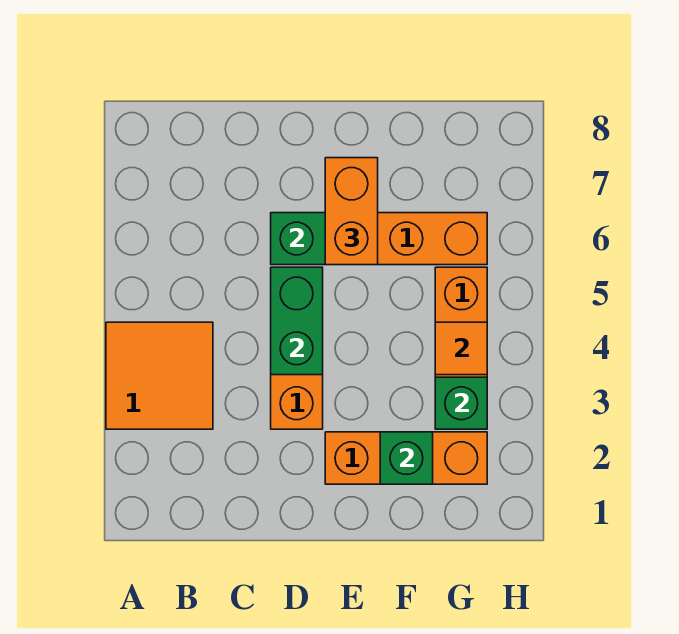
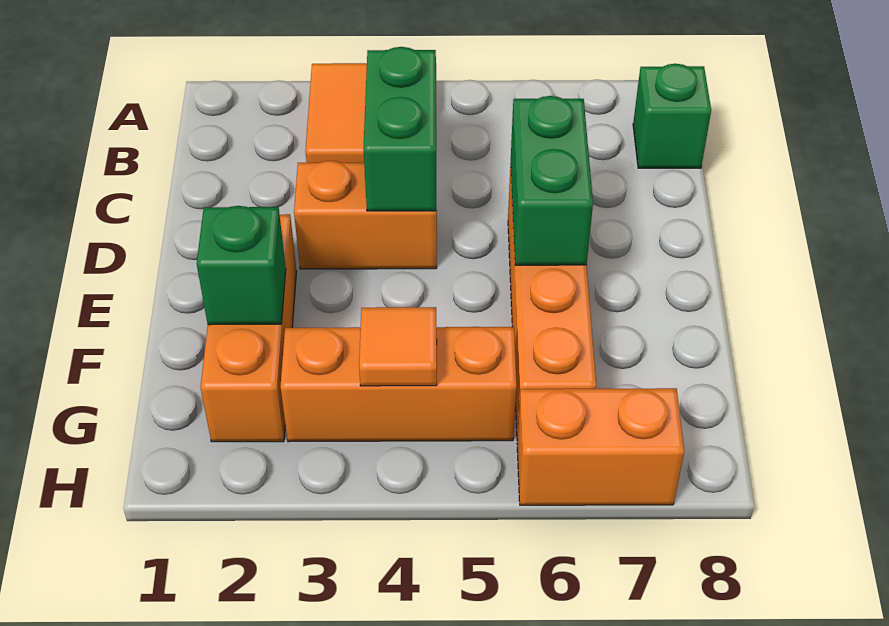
green brick D4:D5 level 2 -> green brick C4:D4 level 2
orange brick E6:E7 level 3 -> orange brick H6:H7 level 1
green brick G3 level 2 -> green brick B8 level 1

